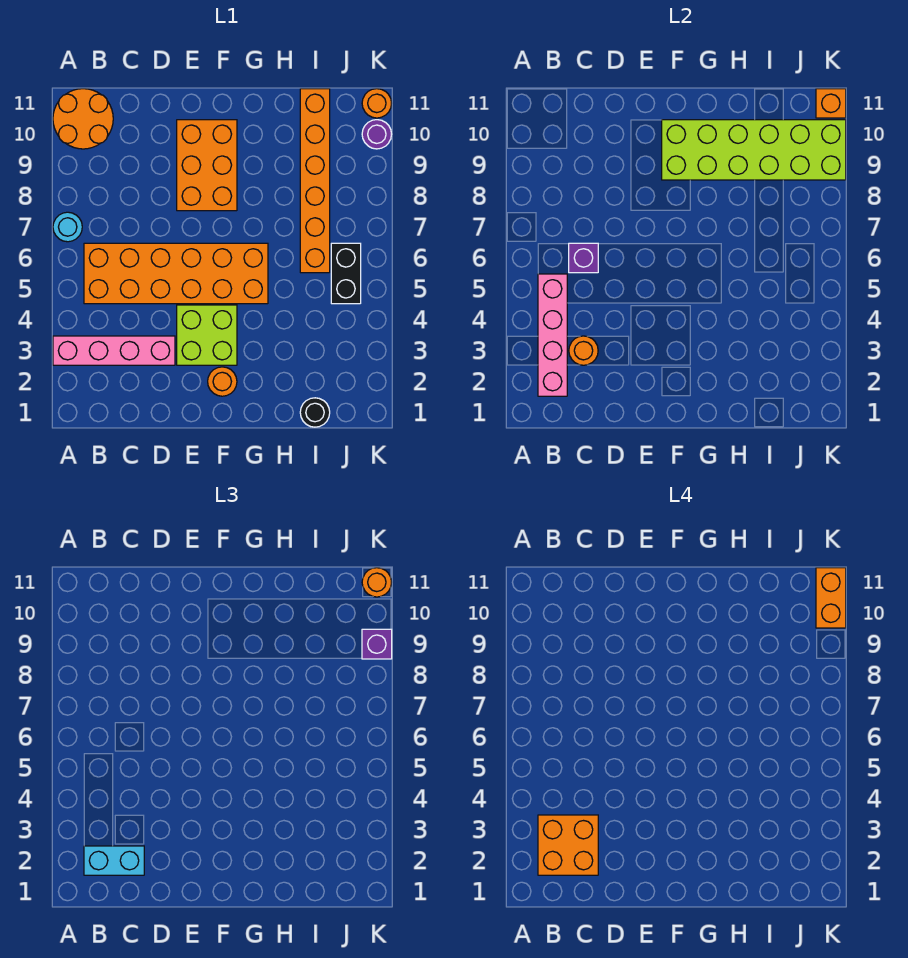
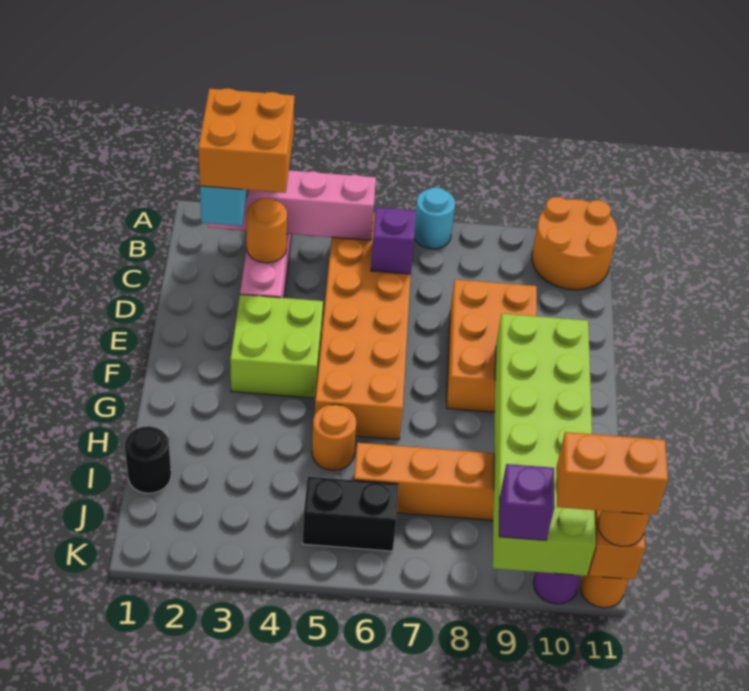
orange brick E8:F10 level 1 -> orange brick D8:F9 level 1
orange round brick F2 level 1 -> orange round brick H5 level 1

